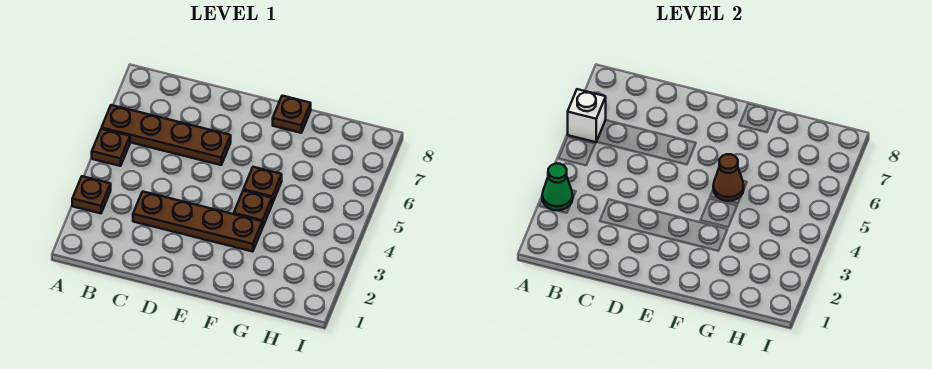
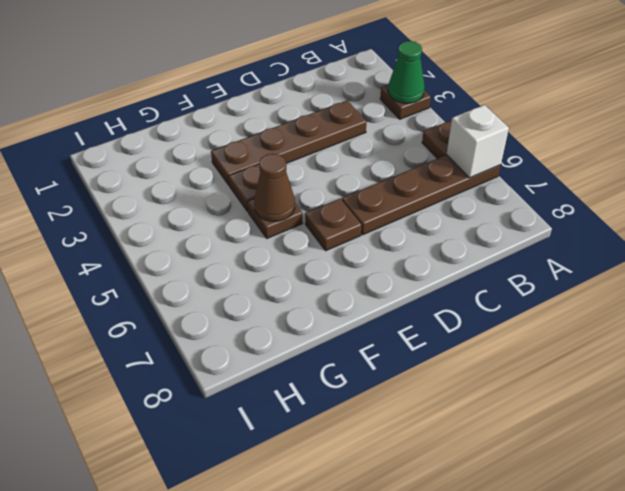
brown plate F8 level 1 -> brown plate E6 level 1

